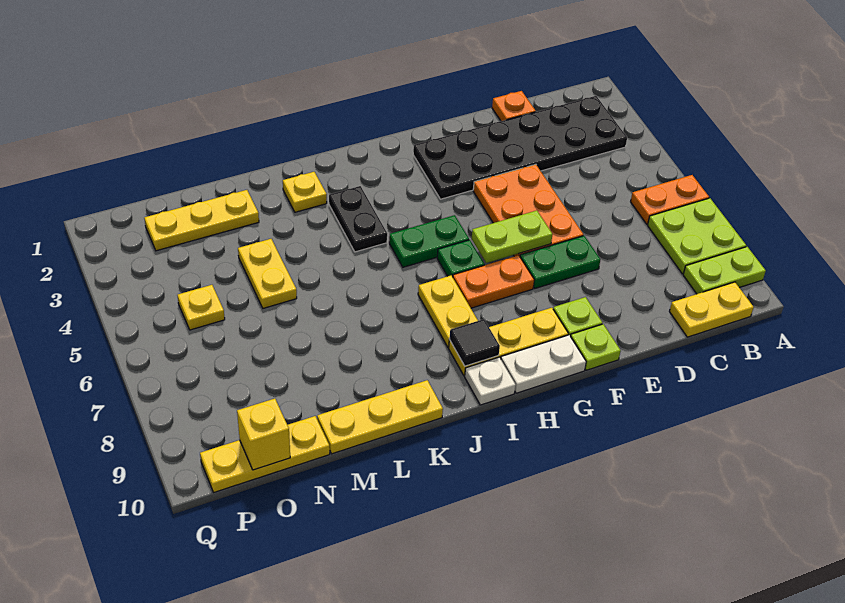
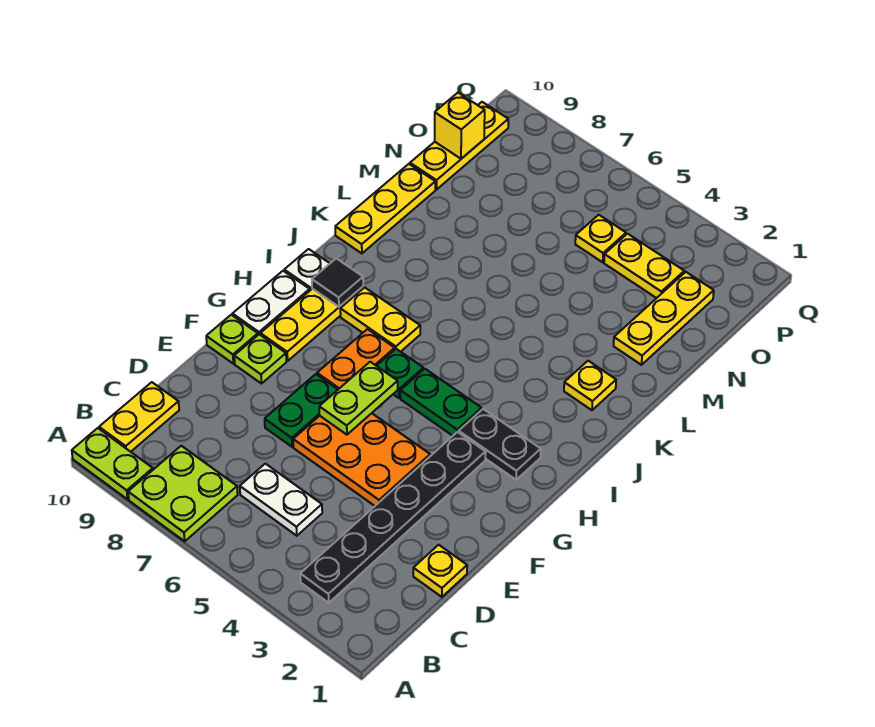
orange plate A6:B6 level 1 -> none
lime plate A9:B9 level 1 -> lime plate A9:A10 level 1
black plate B2:G3 level 1 -> black plate B3:G3 level 1
none -> white plate C5:C6 level 1
orange plate D1 level 1 -> yellow plate D1 level 1
green plate H5:I5 level 1 -> green plate H4:H5 level 1
black plate J3:J4 level 1 -> black plate H2:H3 level 1
yellow plate M4:M5 level 1 -> yellow plate O3:O4 level 1

